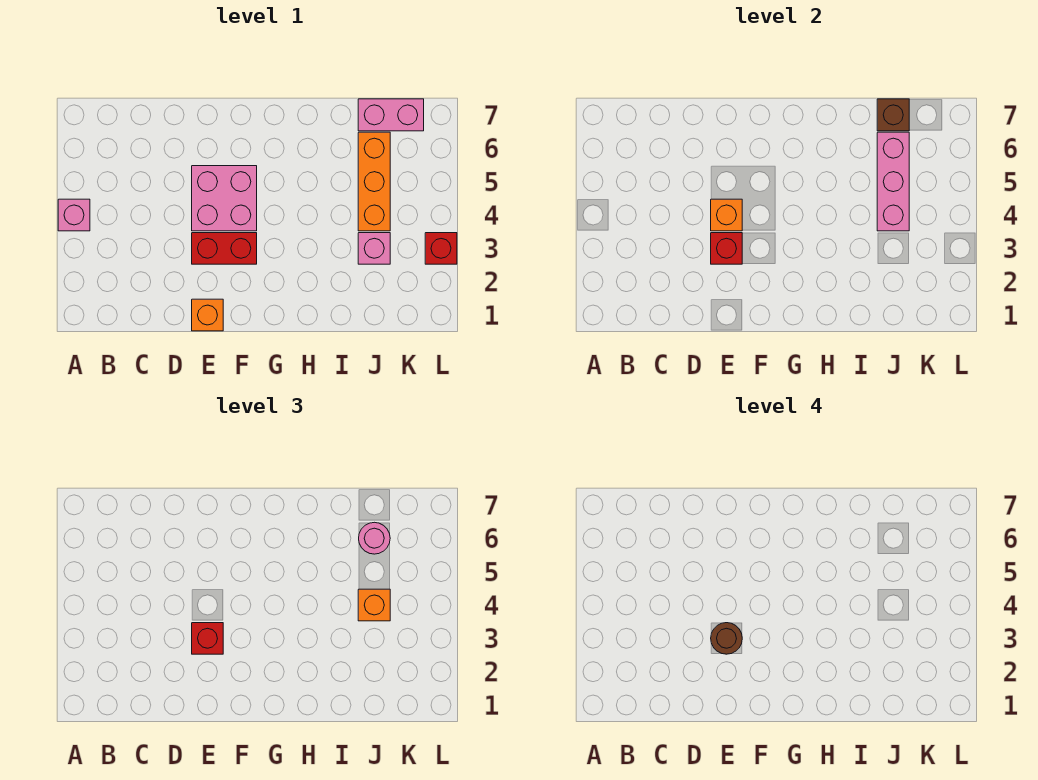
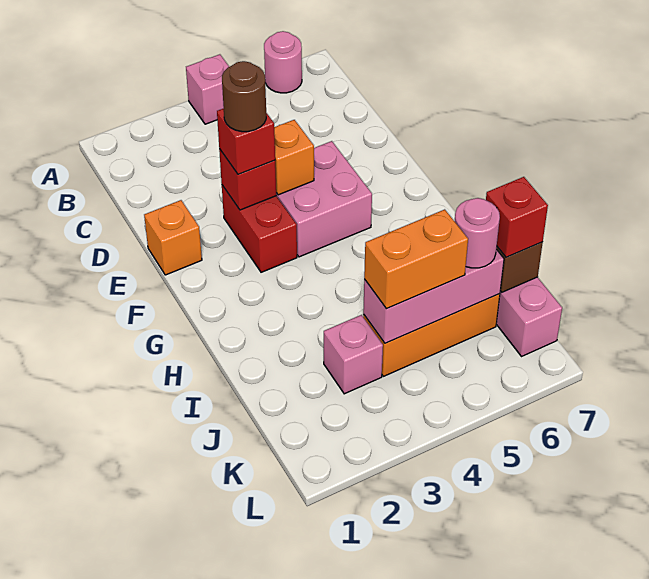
none -> pink round brick A6 level 1
orange brick J4 level 3 -> orange brick J4:J5 level 3
red brick L3 level 1 -> red brick J7 level 3

